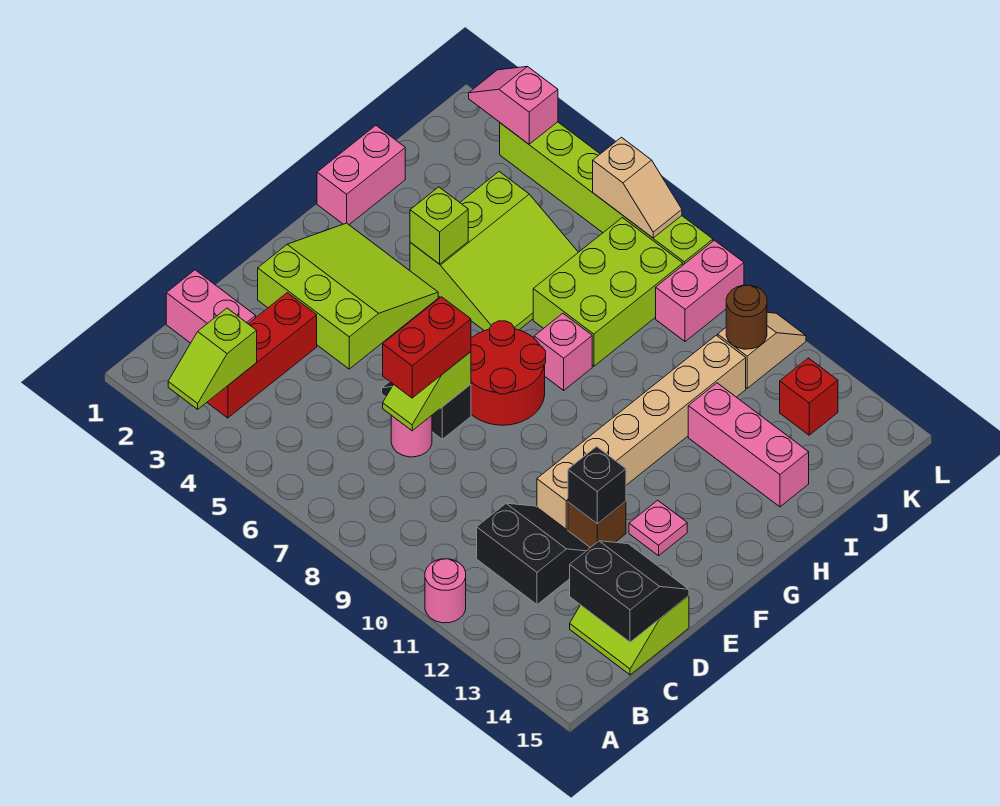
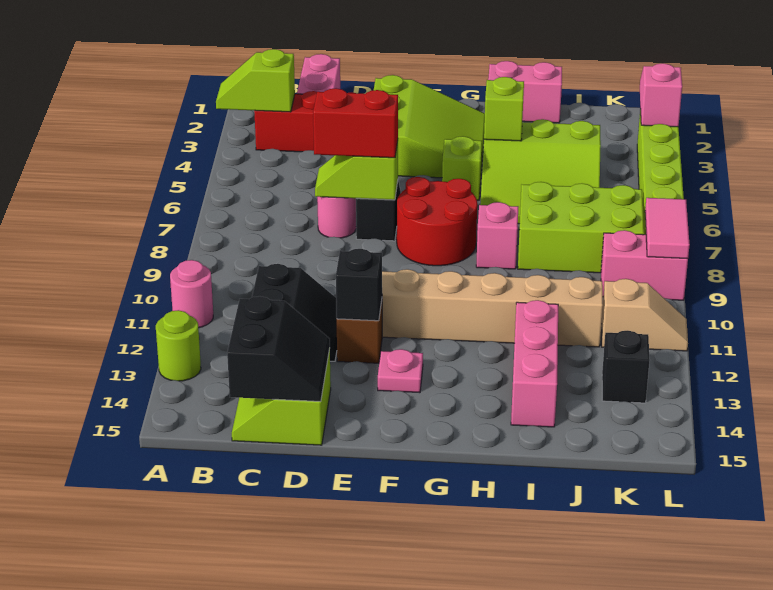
none -> lime round brick A13 level 1
none -> lime brick G5 level 1
brown round brick K11 level 2 -> none
red brick K13 level 1 -> black brick K13 level 1
tan slope L6:L7 level 2 top 6 -> none
none -> pink tile L8:L9 level 2

